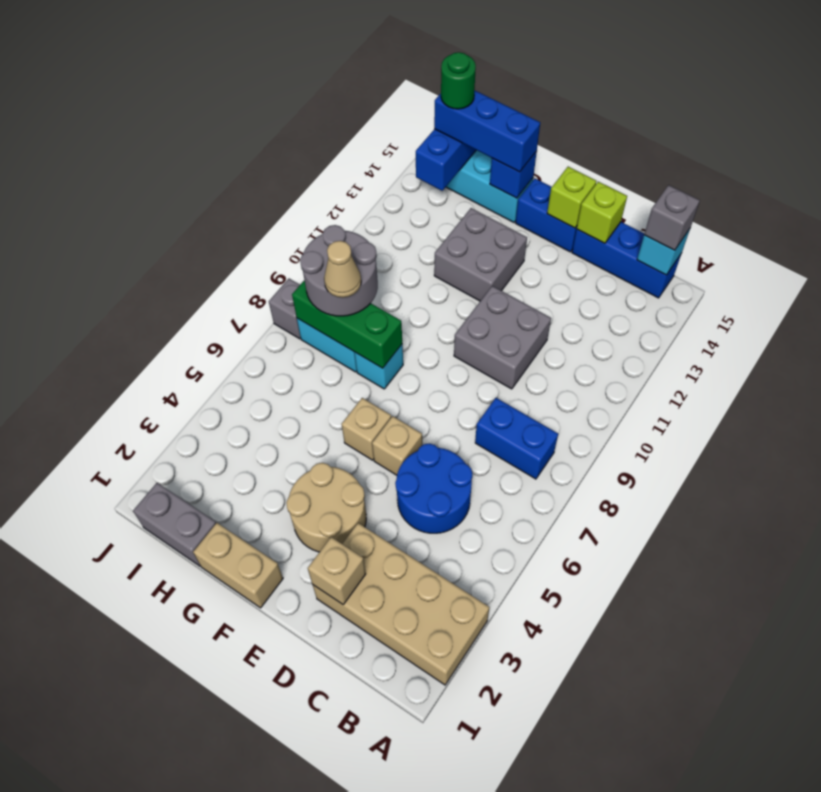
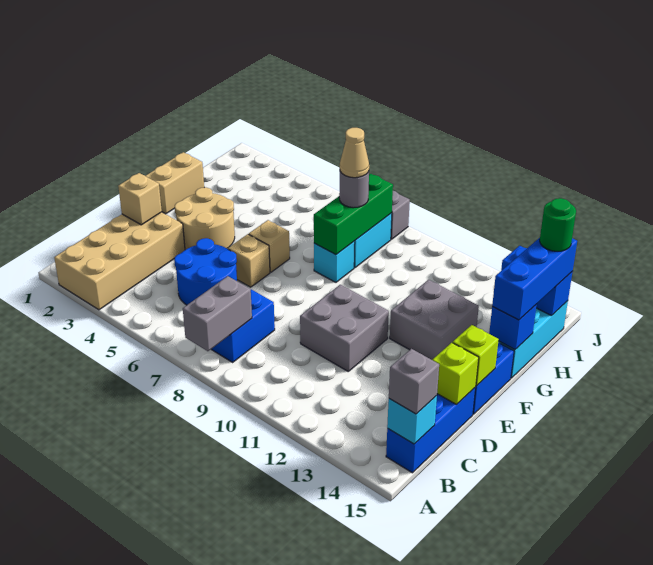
grey brick H1:I1 level 1 -> grey brick A8:B8 level 2
grey round brick H8:I9 level 3 -> grey round brick H8 level 3

